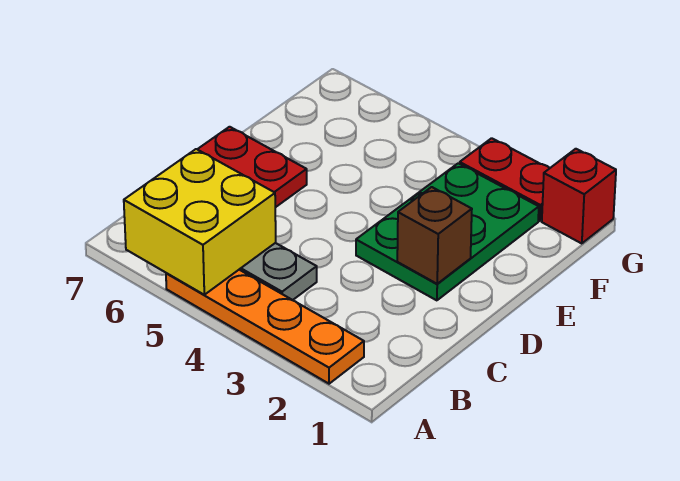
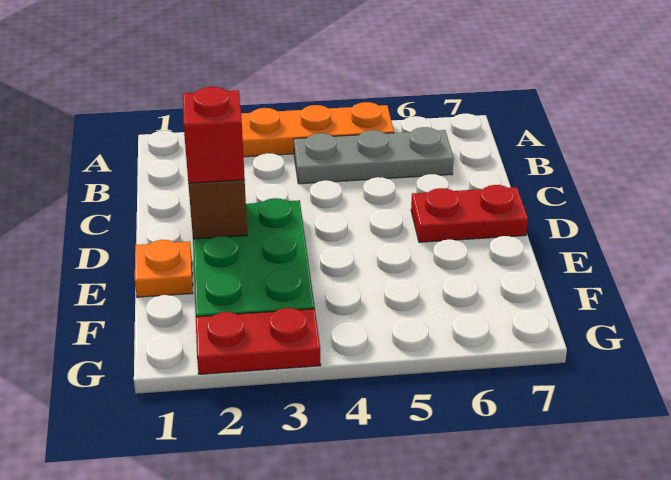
yellow brick A5:B6 level 2 -> none
none -> orange plate E1 level 1
red brick G1 level 1 -> red brick D2 level 3

